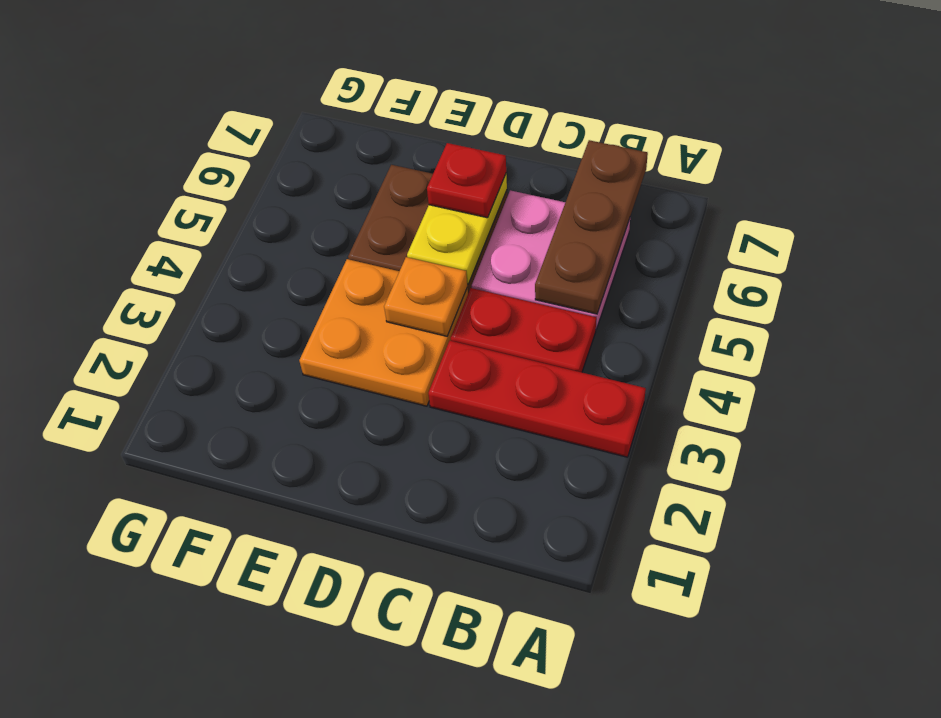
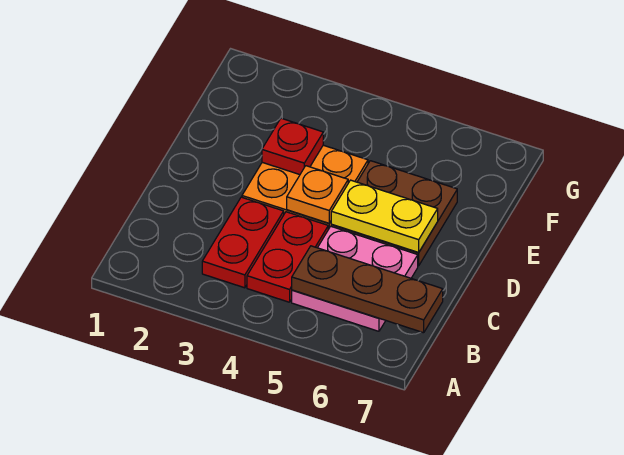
red plate A3:C3 level 1 -> red plate B3:C3 level 1
red plate D6 level 3 -> red plate E3 level 2

